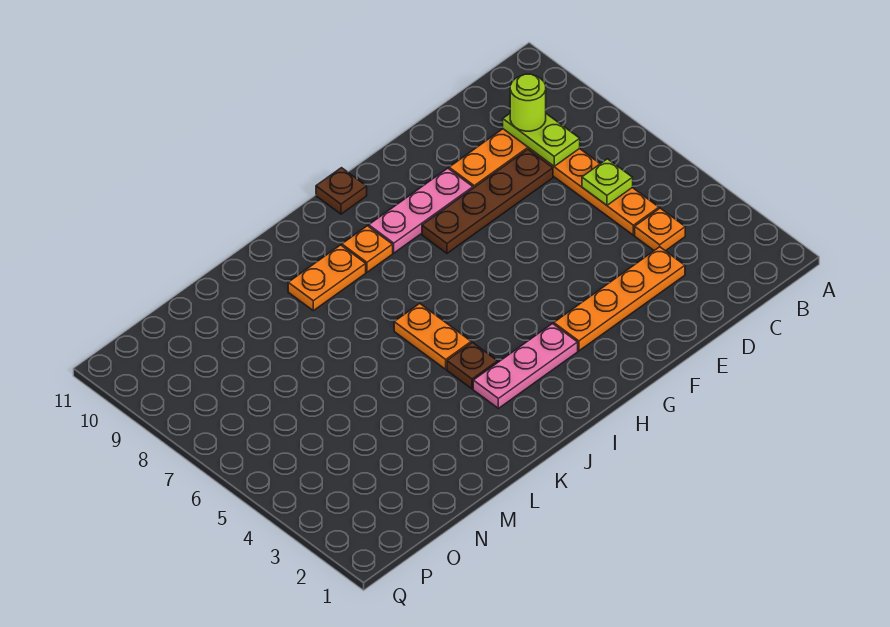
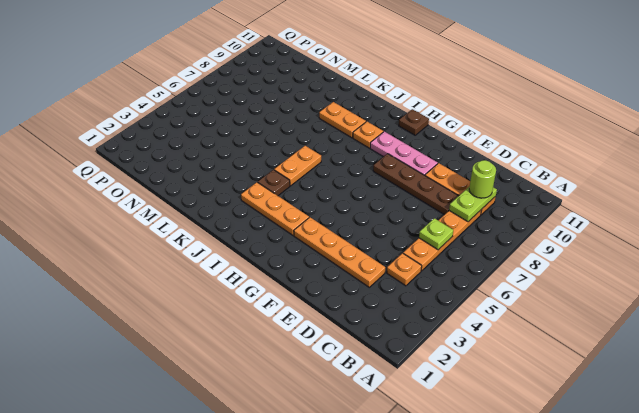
pink plate H3:J3 level 1 -> orange plate H3:J3 level 1

